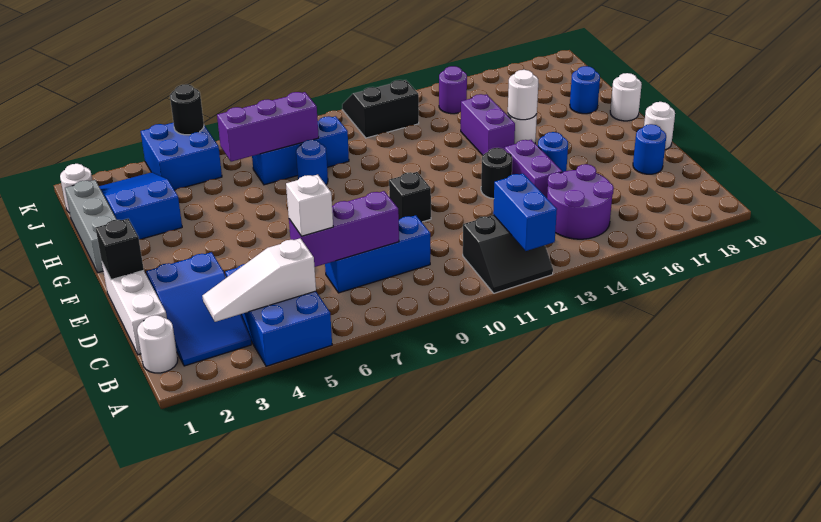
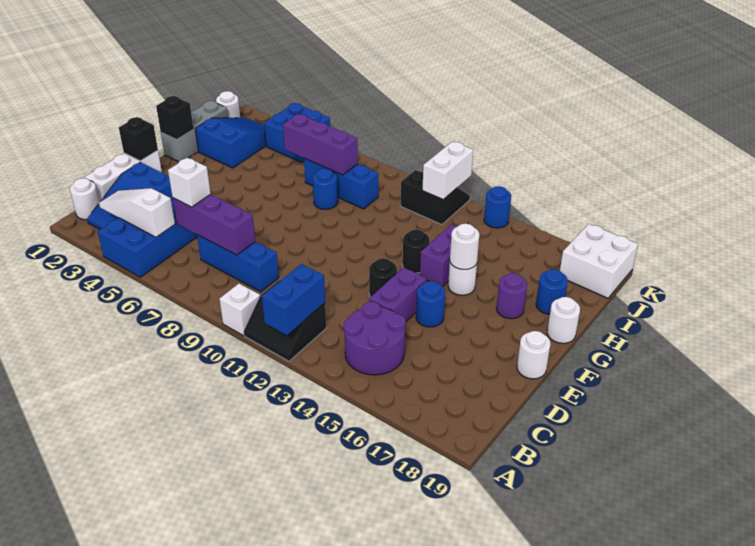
none -> white brick A10 level 1
blue round brick D18 level 1 -> blue round brick K14 level 1
black brick E10 level 1 -> black brick G1 level 2
none -> white brick J12:K12 level 2
purple round brick J14 level 1 -> purple round brick G17 level 1
none -> white brick J18:K19 level 1
black round brick K5 level 2 -> black round brick G13 level 1

